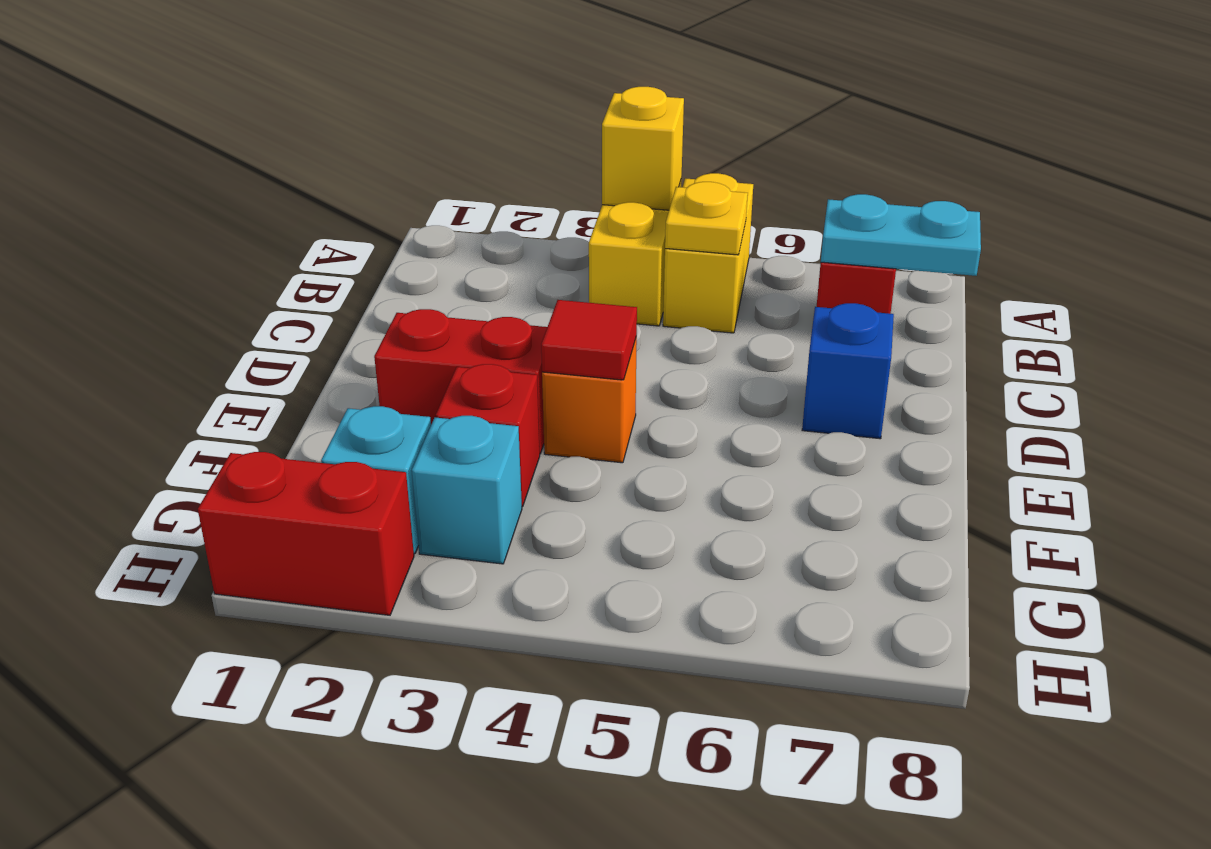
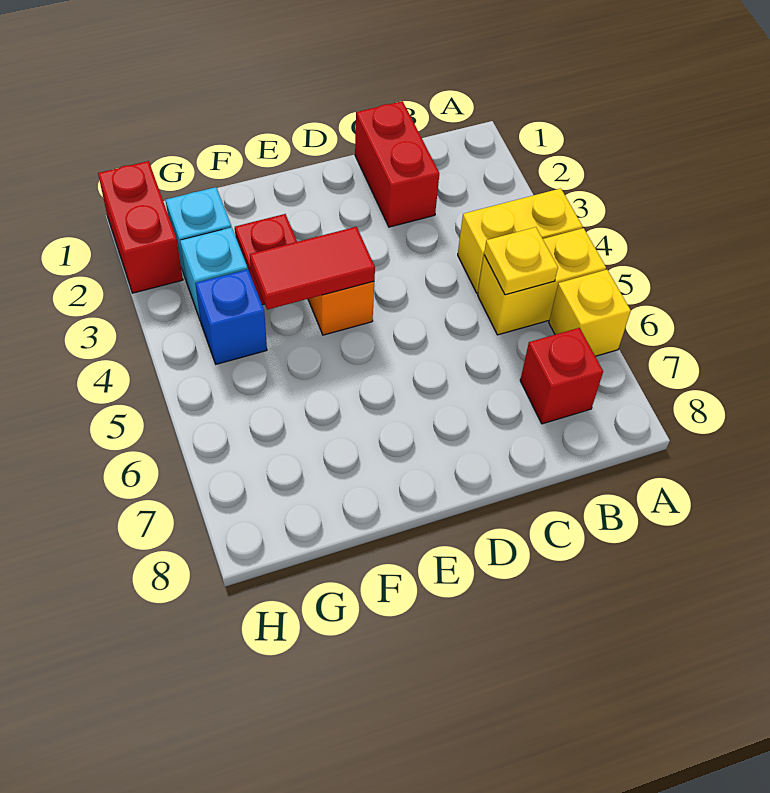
yellow brick A4 level 2 -> yellow brick A6 level 1
cyan plate B7:B8 level 2 -> none
blue brick D7 level 1 -> blue brick G4 level 1
red brick E2:E3 level 1 -> red brick C1:C2 level 1
red tile E4 level 2 -> red tile E4:F4 level 2

